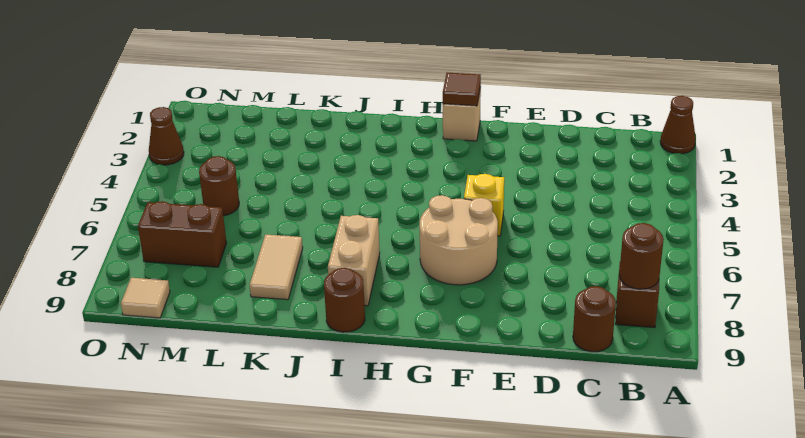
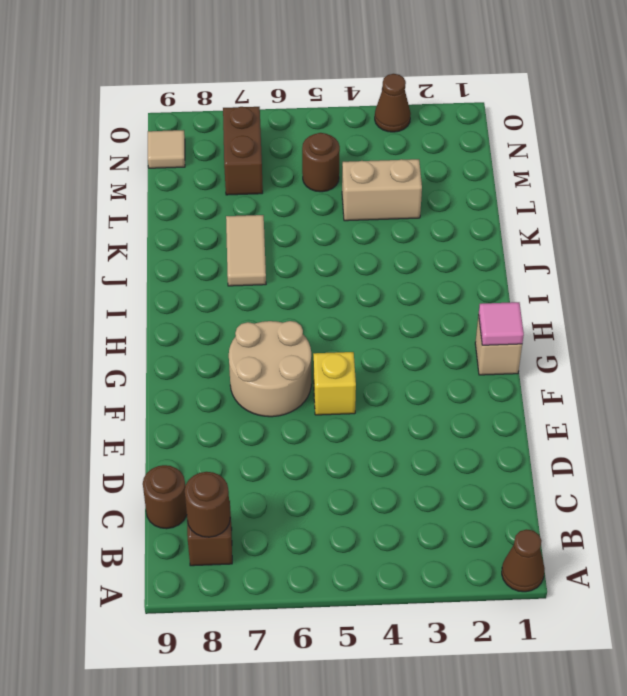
brown tile G1 level 2 -> pink tile G1 level 2
tan brick I7:I8 level 1 -> tan brick L3:L4 level 1
brown round brick I9 level 1 -> none
tan tile K7:K8 level 1 -> tan tile J7:K7 level 1

